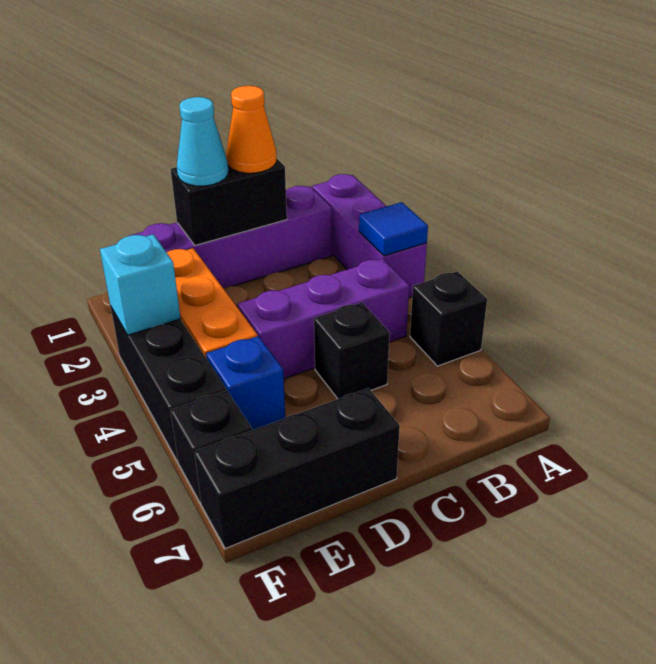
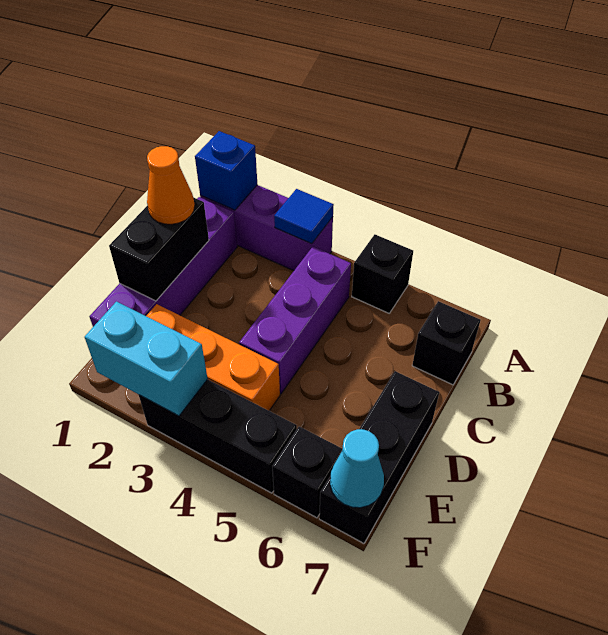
black brick C5 level 1 -> black brick B7 level 1
cyan cone D1 level 3 -> cyan cone F7 level 2
blue brick E5 level 1 -> blue brick A1 level 2
cyan brick F3 level 2 -> cyan brick F2:F3 level 2

